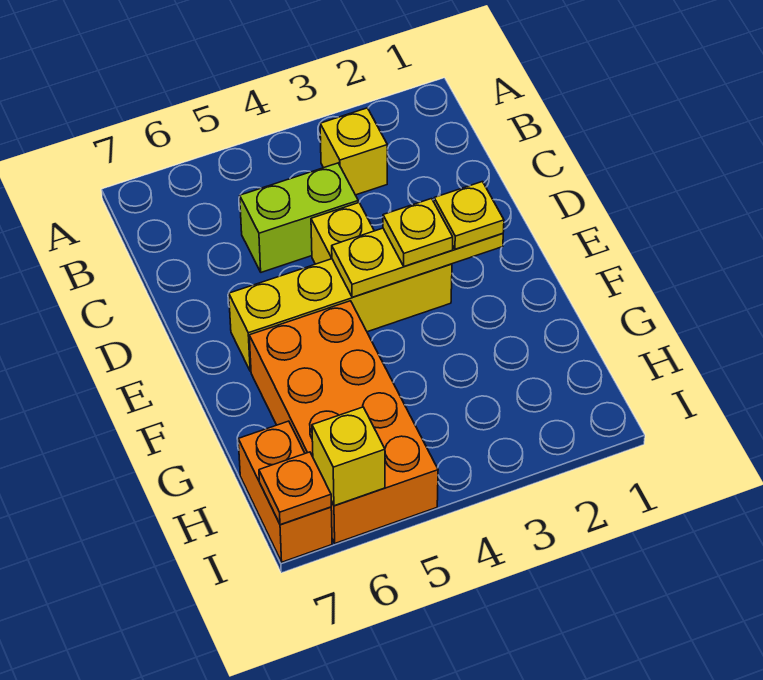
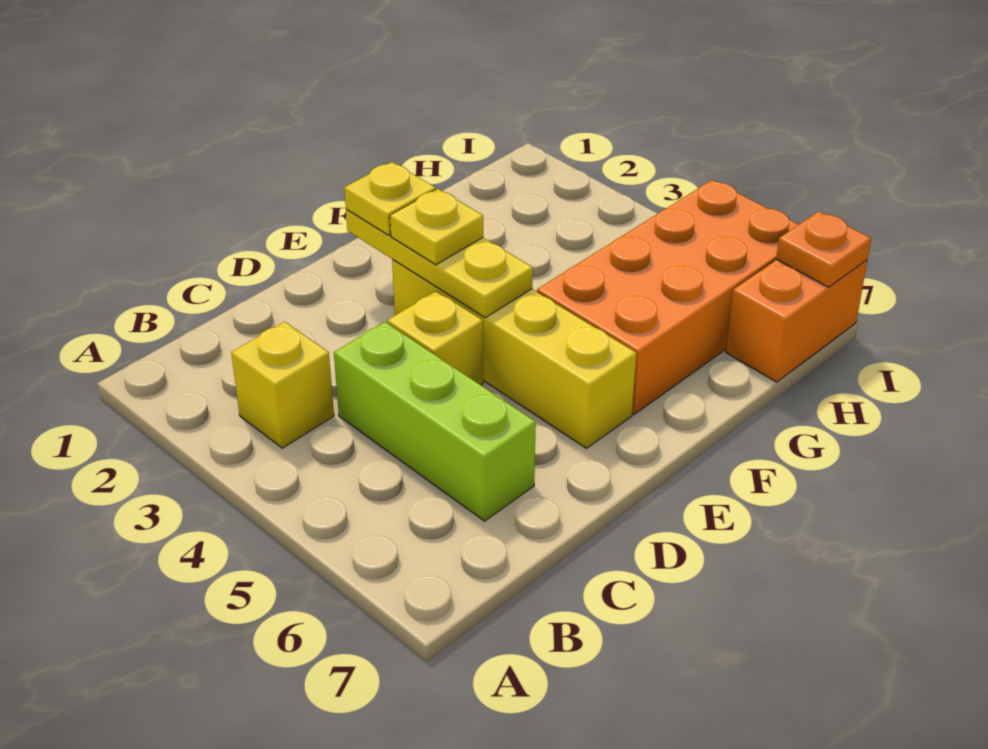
lime brick C4:C5 level 1 -> lime brick C4:C6 level 1
yellow brick I6 level 2 -> none

